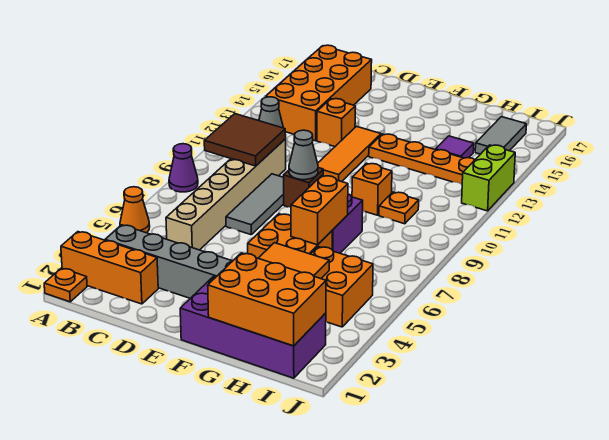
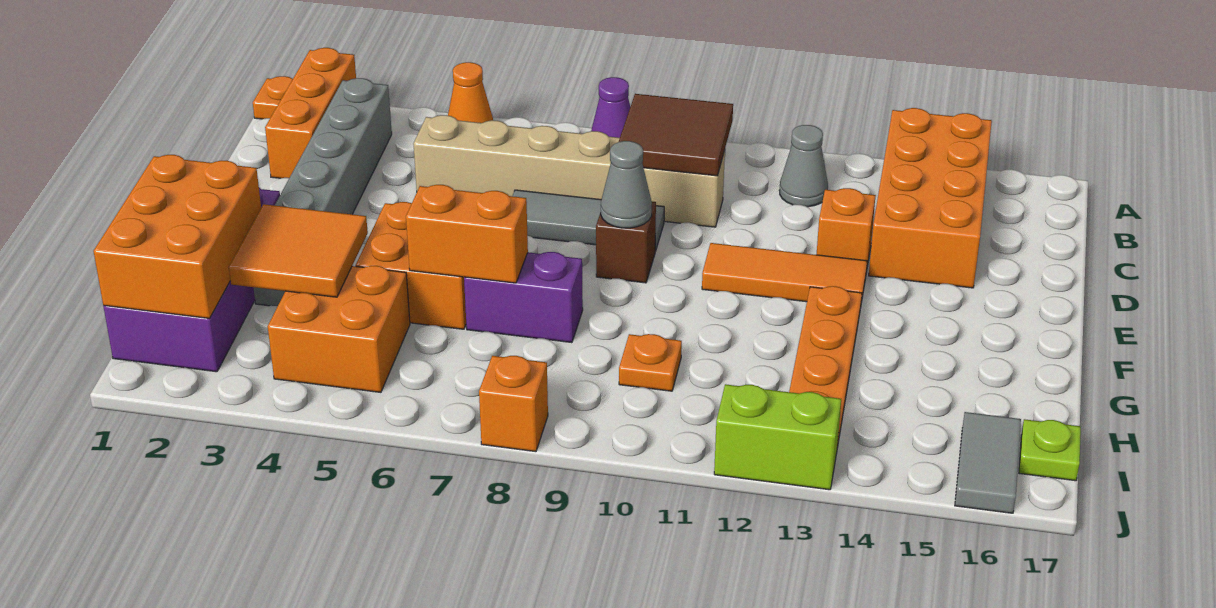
orange brick B13:C16 level 1 -> orange brick A14:D15 level 1
orange brick G10 level 1 -> orange brick J8 level 1
purple tile H14 level 1 -> none
grey tile I15:I16 level 1 -> grey tile I16:J16 level 1
none -> lime plate I17 level 1

